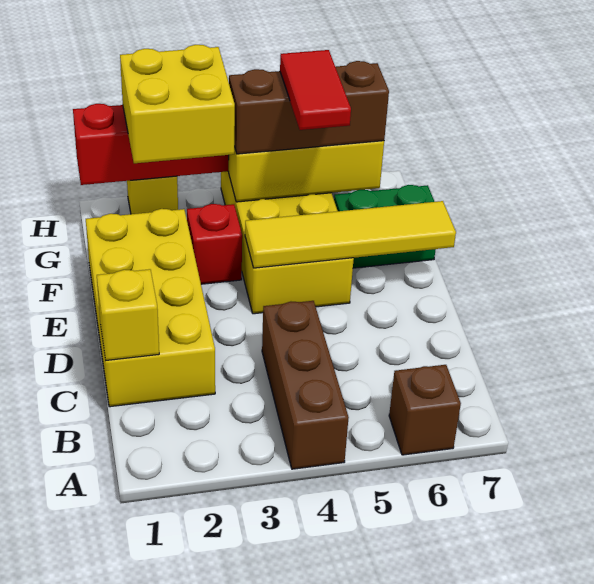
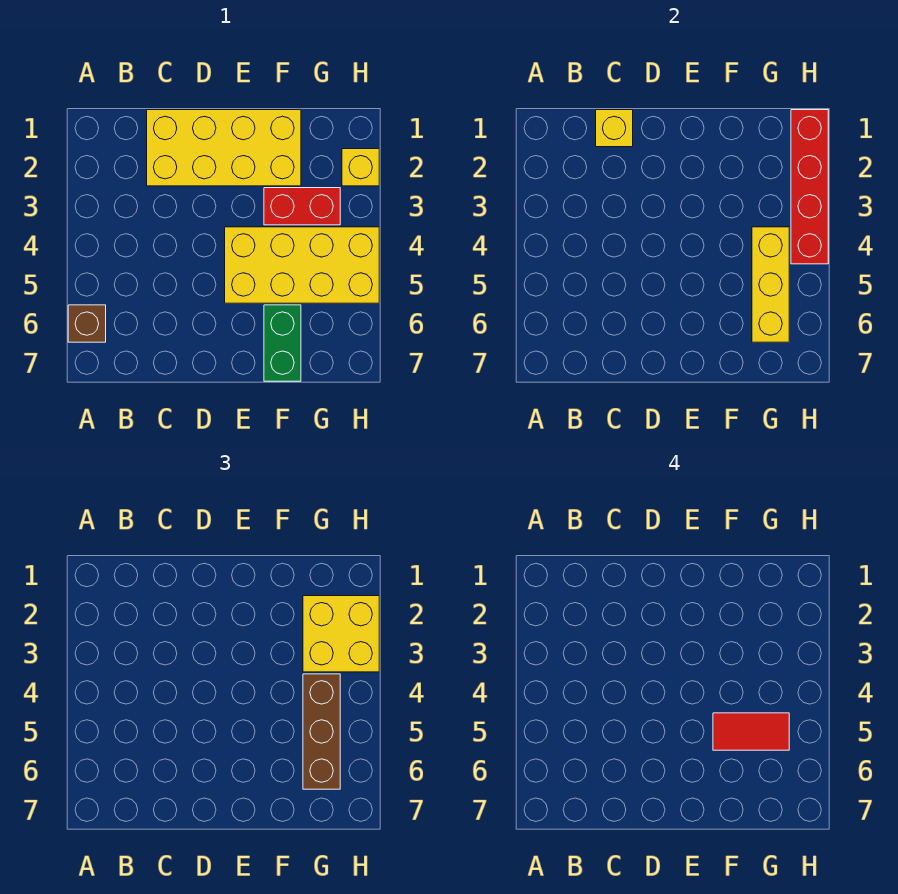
brown brick A4:C4 level 1 -> none
yellow tile E4:E7 level 2 -> none
red brick F3 level 1 -> red brick F3:G3 level 1

